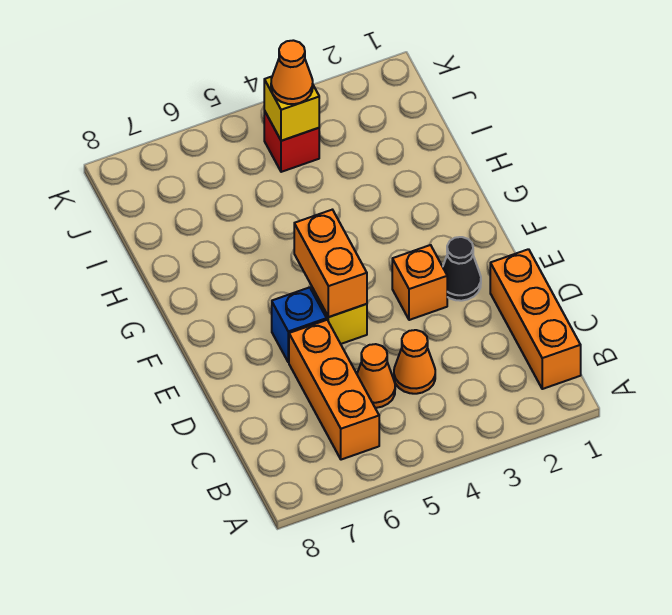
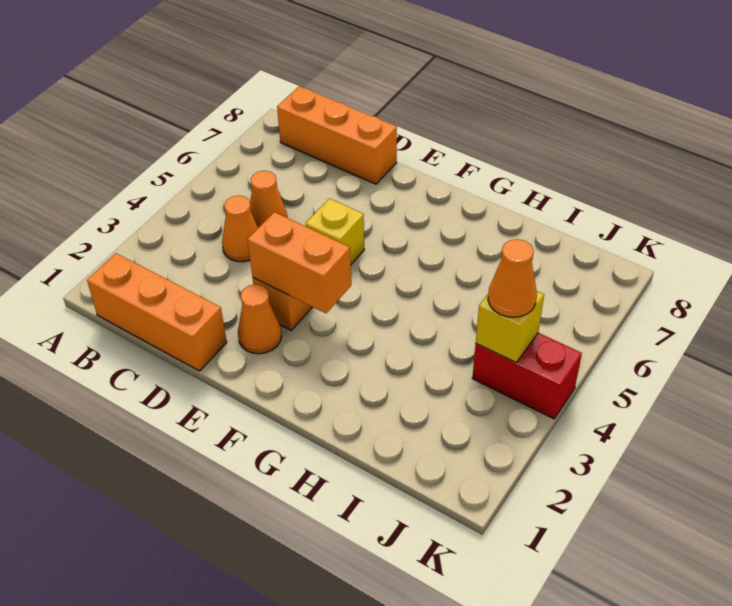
orange brick B6:D6 level 1 -> orange brick B8:D8 level 1
black cone E2 level 1 -> orange cone E2 level 1
orange brick E5:F5 level 2 -> orange brick E3:F3 level 2
blue brick E6 level 1 -> none
red brick J4 level 1 -> red brick J4:K4 level 1

